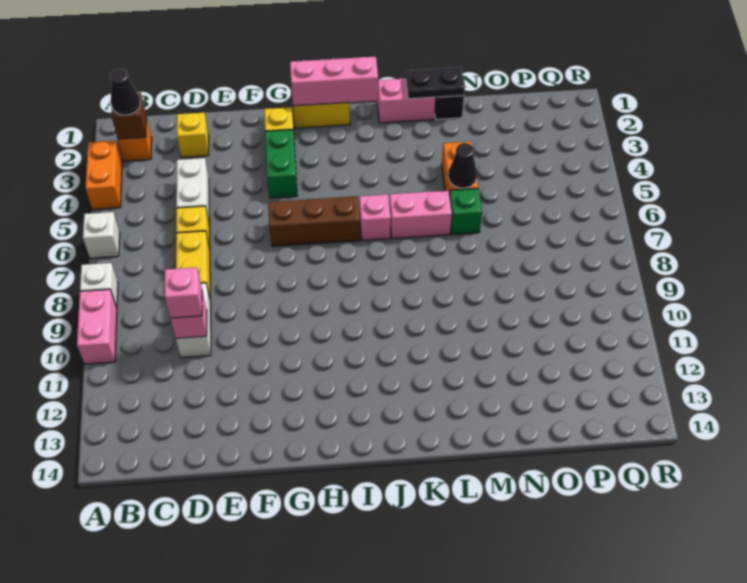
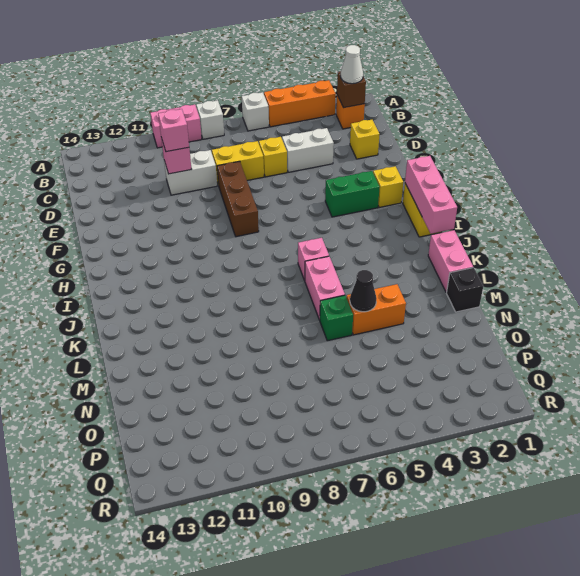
orange brick A3:A4 level 1 -> orange brick A3:A5 level 1
black cone B2 level 3 -> white cone B2 level 3
brown brick G6:I6 level 1 -> brown brick E8:G8 level 1
black plate L1:M1 level 2 -> none

